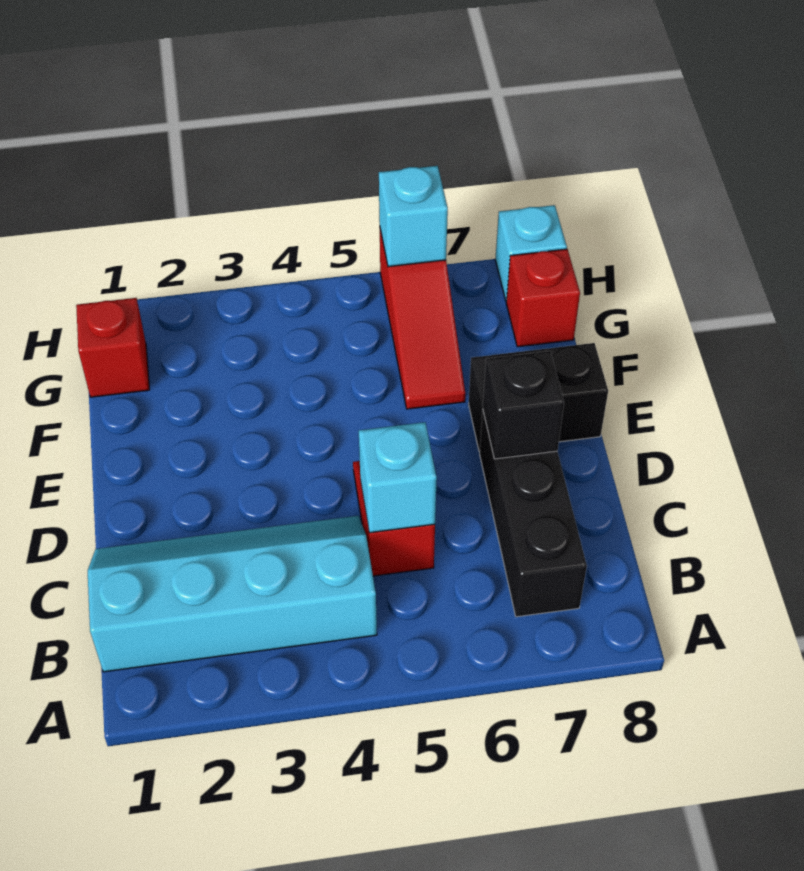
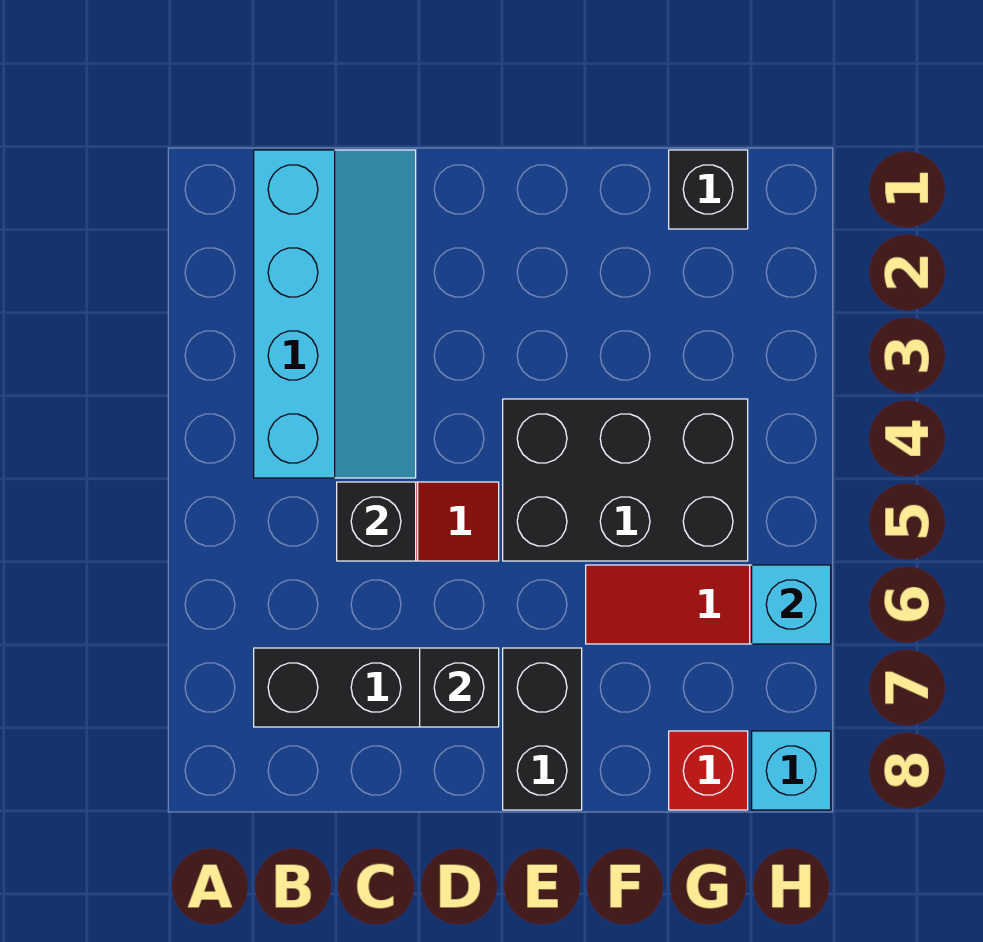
cyan brick C5 level 2 -> black brick C5 level 2
none -> black brick E4:G5 level 1
red brick G1 level 1 -> black brick G1 level 1

